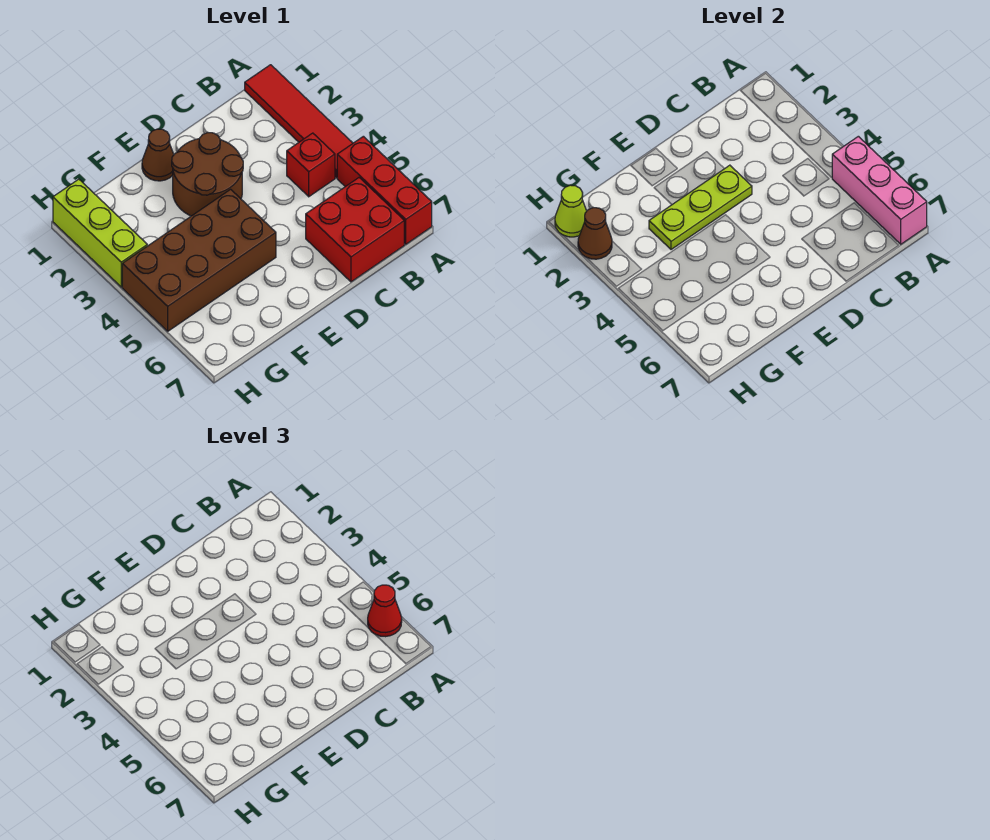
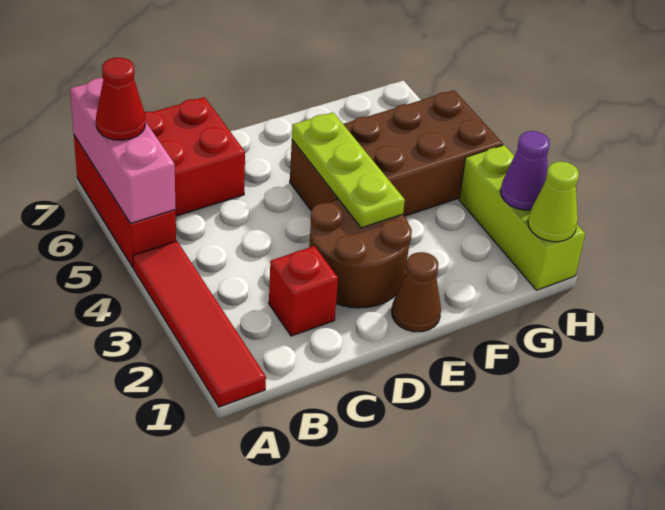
red brick B4 level 1 -> red brick C2 level 1
lime plate D3:F3 level 2 -> lime plate E3:E5 level 2
brown cone H2 level 2 -> purple cone H2 level 2

